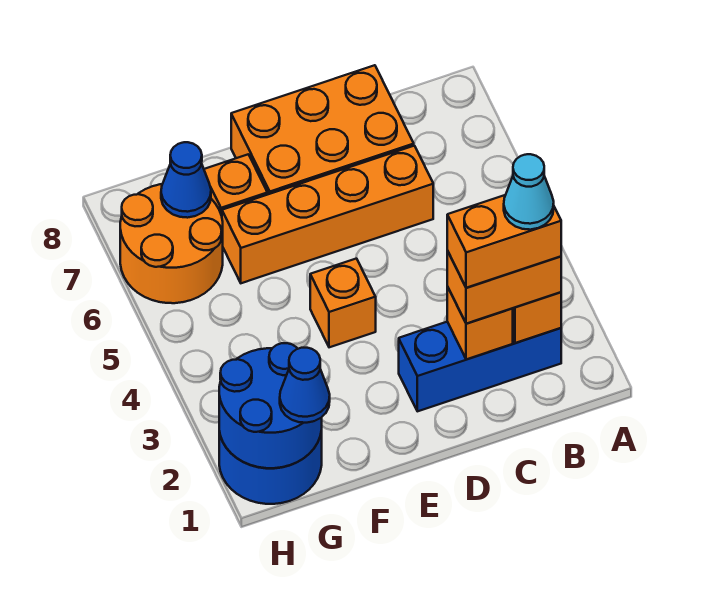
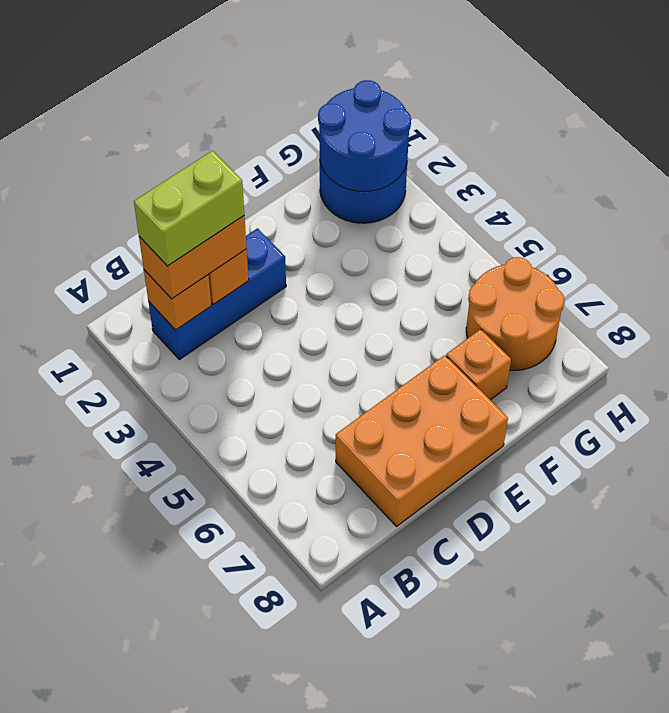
orange brick B2:C2 level 4 -> lime brick B2:C2 level 4
cyan cone B2 level 5 -> none
orange brick C6:F6 level 1 -> none
orange brick E4 level 1 -> none
blue cone G1 level 3 -> none
blue cone G7 level 2 -> none

